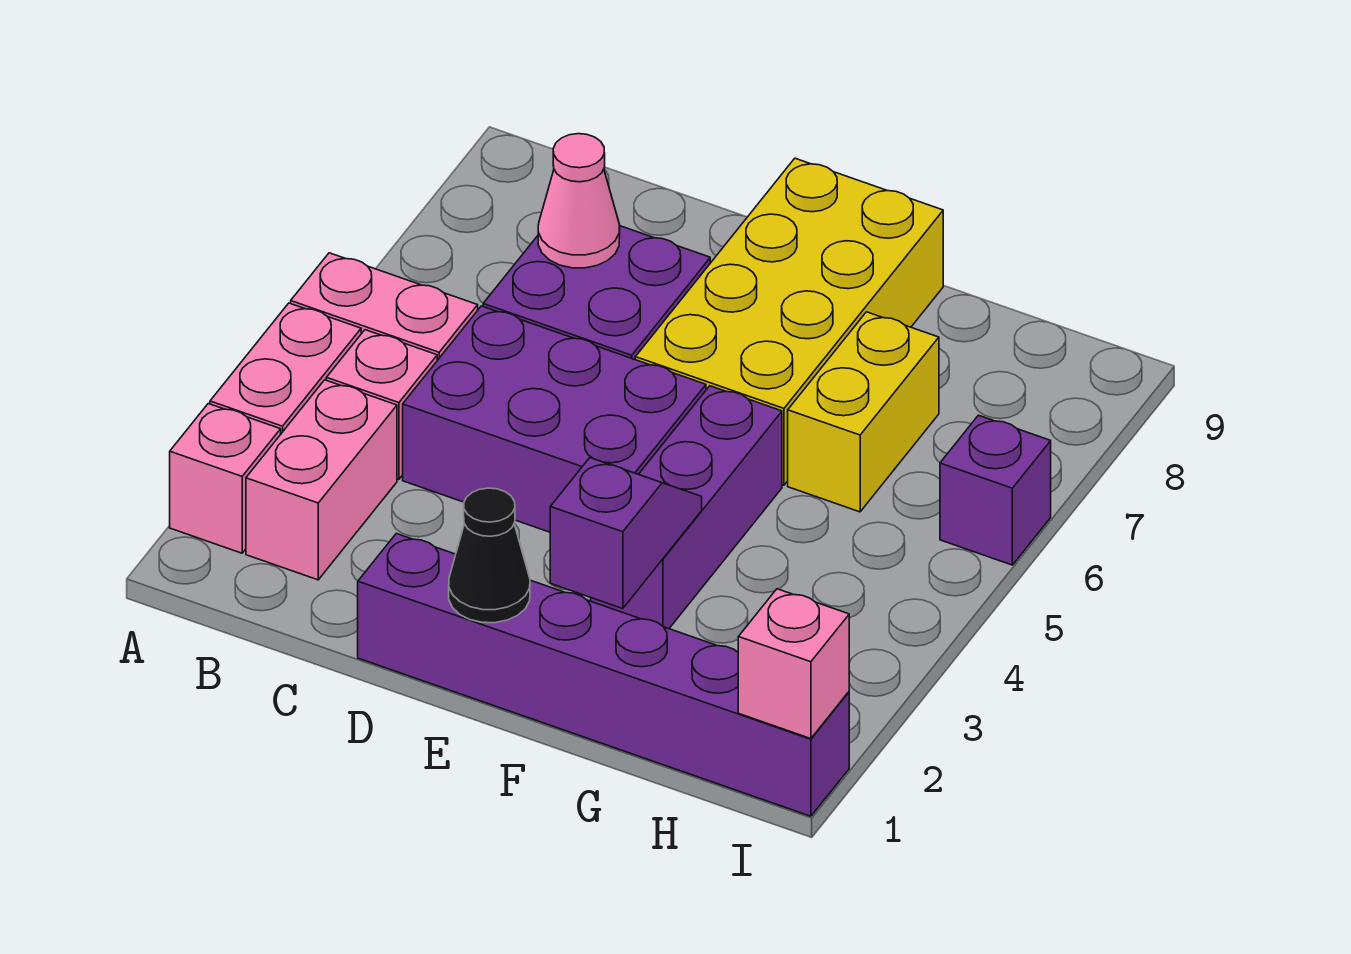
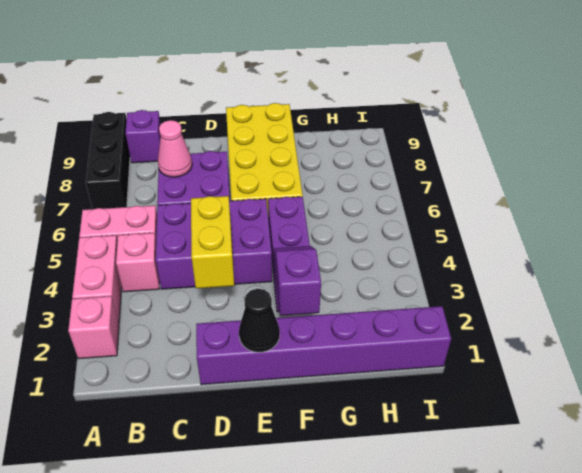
none -> black brick A7:A9 level 1
pink brick B2:B3 level 1 -> none
yellow brick G6:G7 level 1 -> yellow brick D3:D4 level 2
pink brick I1 level 2 -> none
purple brick I6 level 1 -> purple brick B9 level 1

